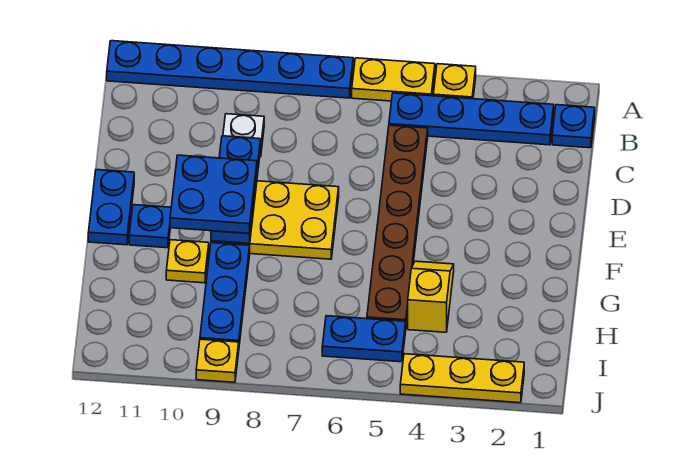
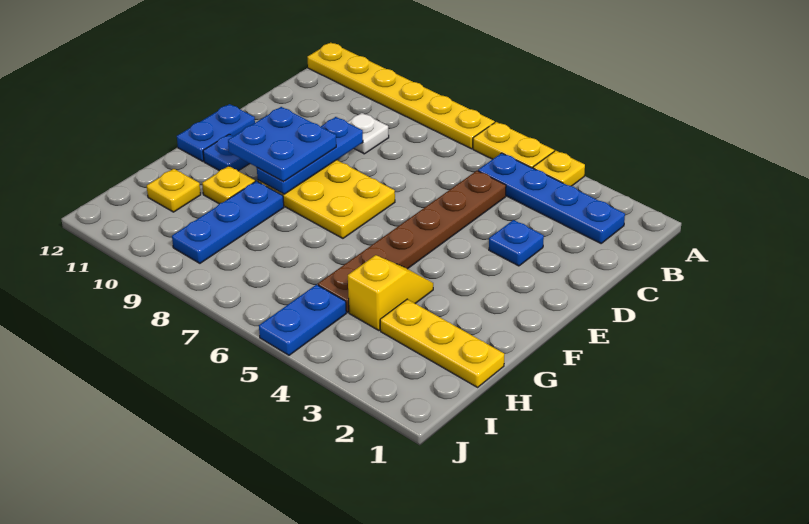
blue plate A7:A12 level 1 -> yellow plate A7:A12 level 1
blue plate B1 level 1 -> blue plate D3 level 1
blue plate I5:I6 level 1 -> blue plate I5:J5 level 1
yellow plate J2:J4 level 1 -> yellow plate H1:H3 level 1
yellow plate J9 level 1 -> yellow plate H11 level 1

